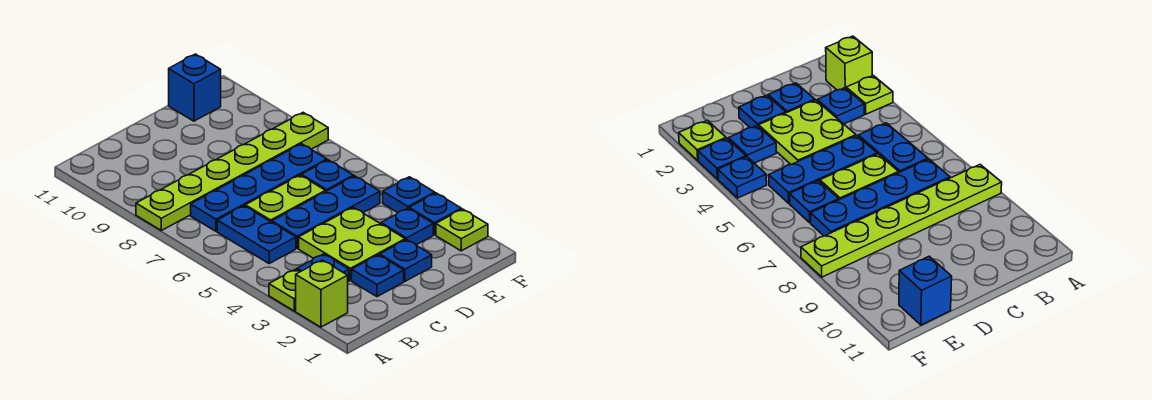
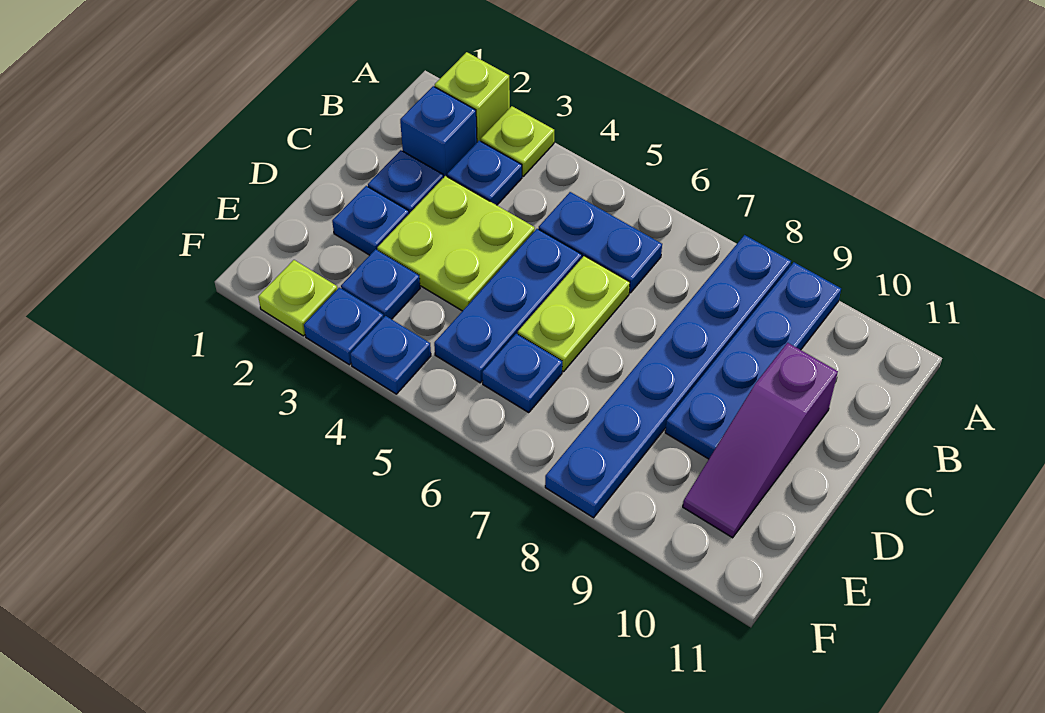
lime plate A8:F8 level 1 -> blue plate A8:F8 level 1
blue plate B7:E7 level 1 -> blue plate A9:D9 level 1
none -> purple slope C10:E10 level 1 top C
blue brick E11 level 1 -> blue brick B2 level 1

